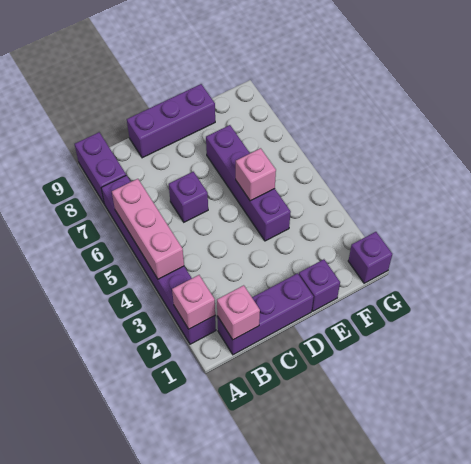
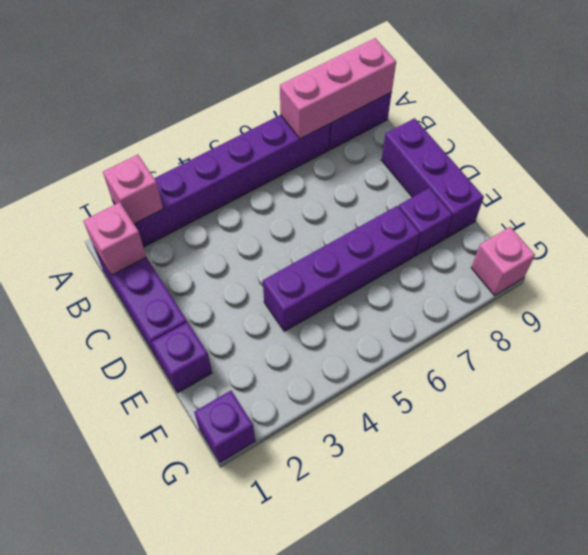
pink brick A4:A6 level 2 -> pink brick A7:A9 level 2
purple brick C6 level 1 -> purple brick E8 level 1
pink brick E5 level 2 -> pink brick G9 level 1

